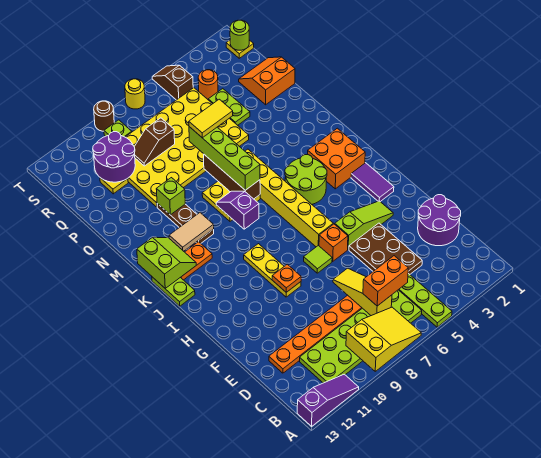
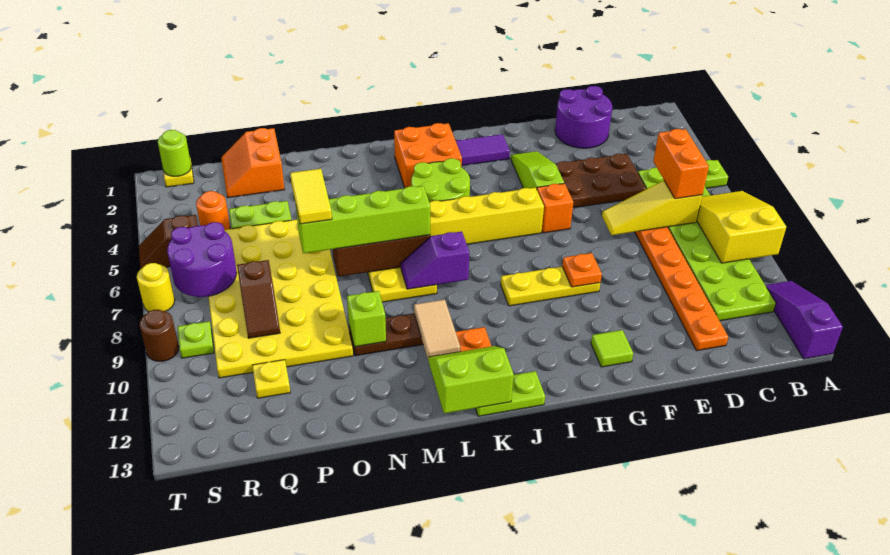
lime tile G7 level 1 -> lime tile G12 level 1
purple round brick Q10:R11 level 2 -> purple round brick R6:S7 level 2

